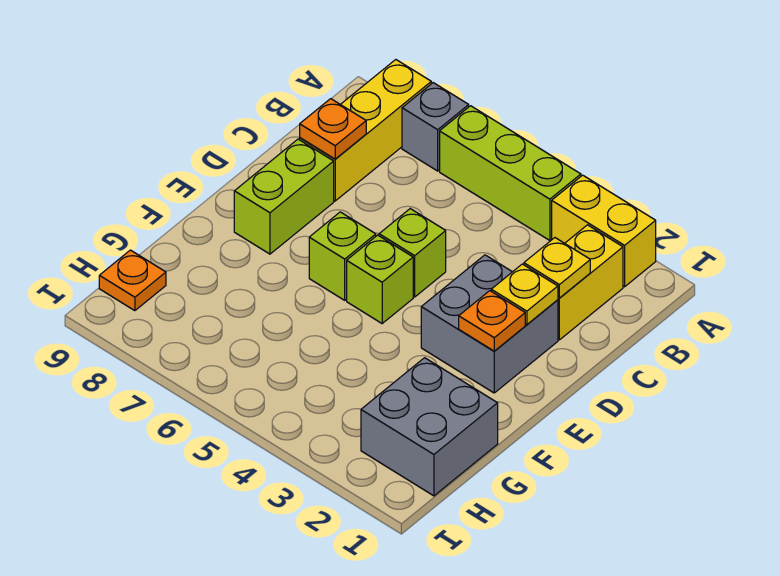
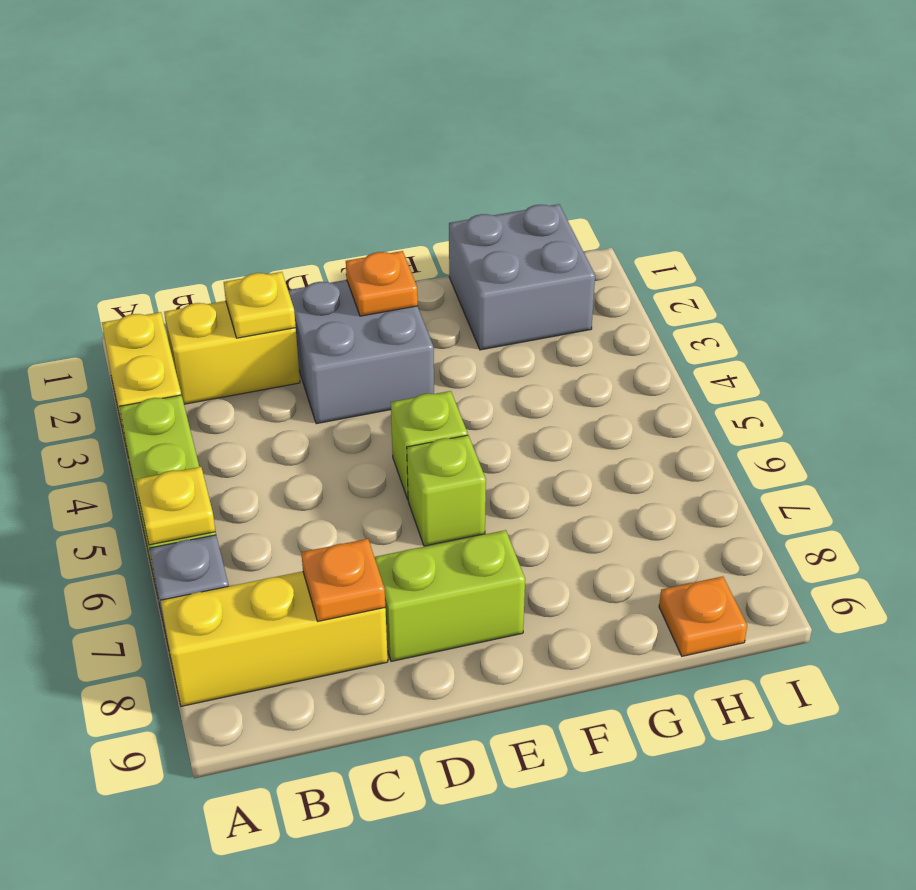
yellow plate D2 level 2 -> yellow plate A6 level 2
lime brick D5 level 1 -> none

